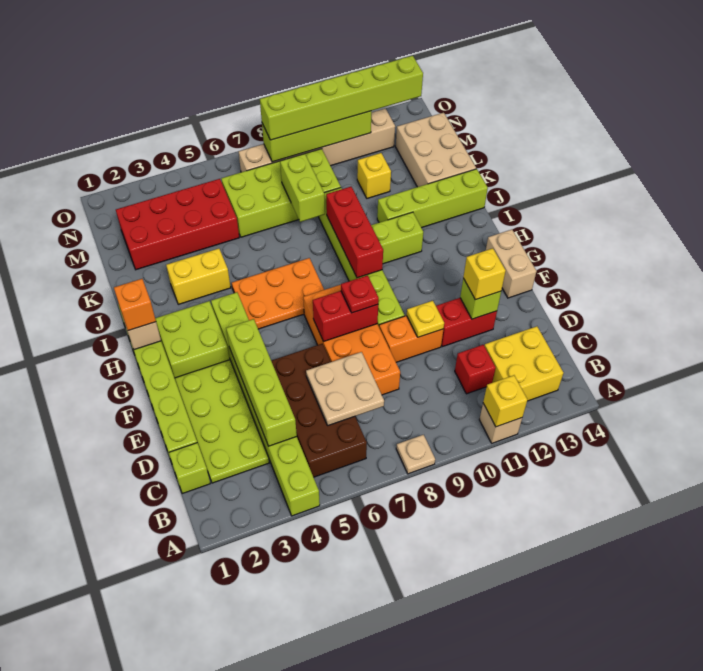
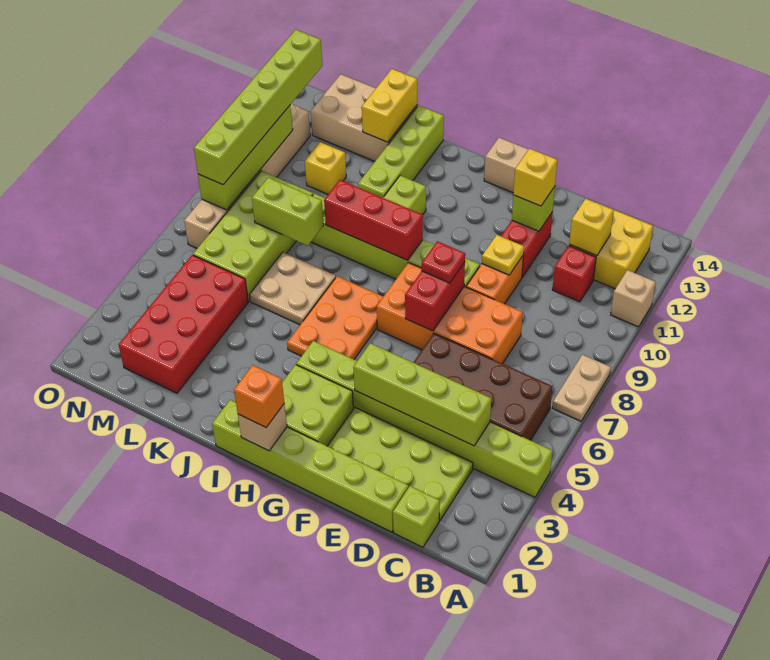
tan plate A8 level 1 -> tan plate A7:A8 level 1
yellow brick A11 level 2 -> yellow brick C12 level 2
tan plate C6:D7 level 2 -> tan plate J6:K7 level 1
yellow brick J3:J4 level 1 -> yellow brick K13:K14 level 2

